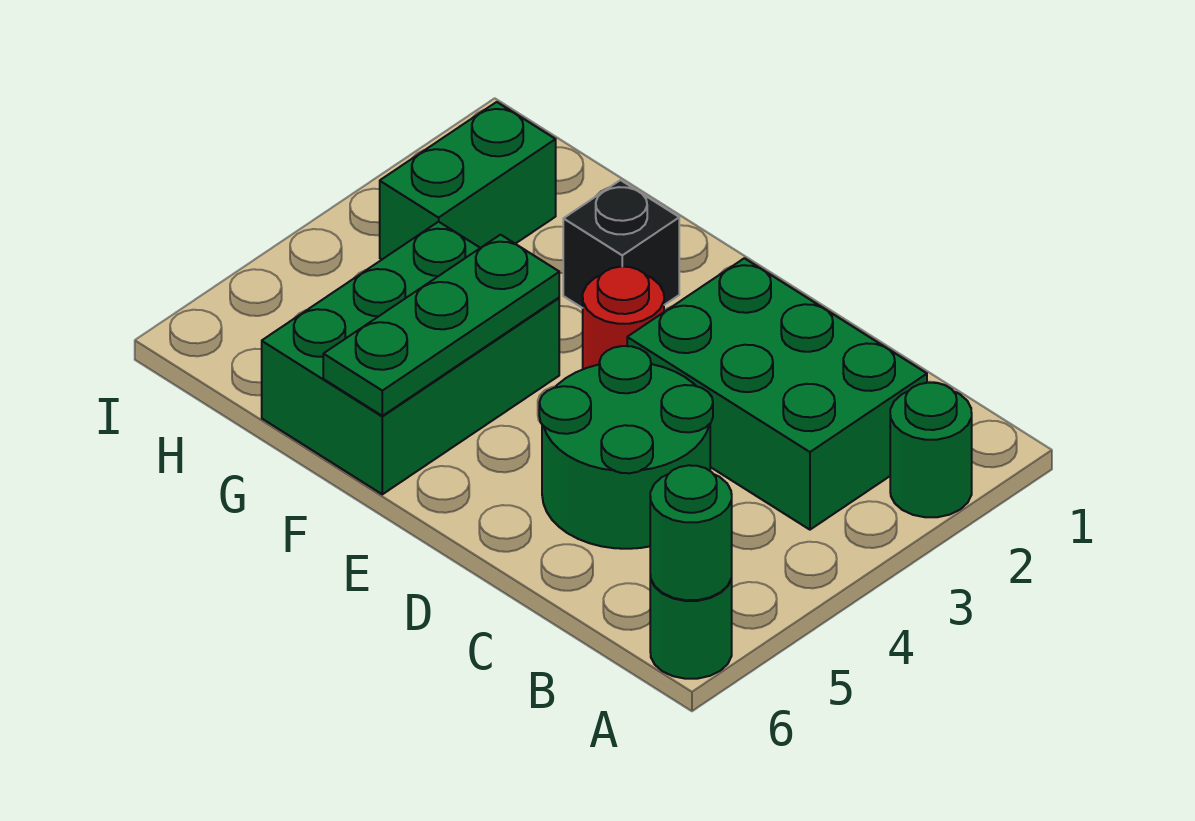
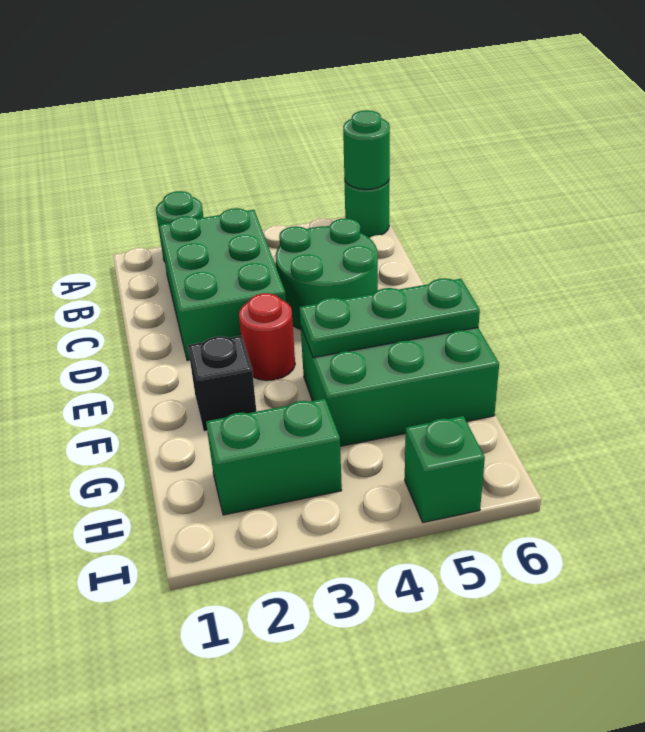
none -> green brick I5 level 1

